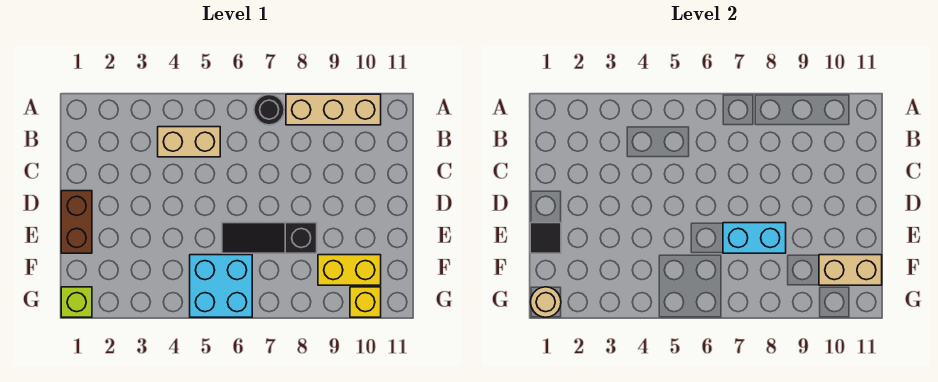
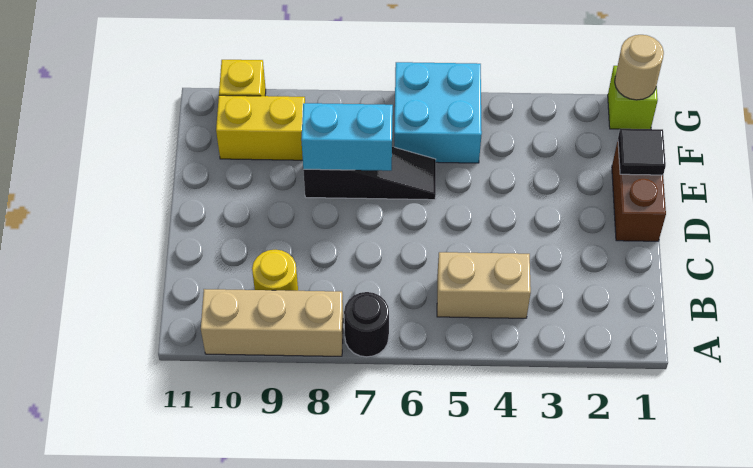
none -> yellow round brick B9 level 1
tan brick F10:F11 level 2 -> none

